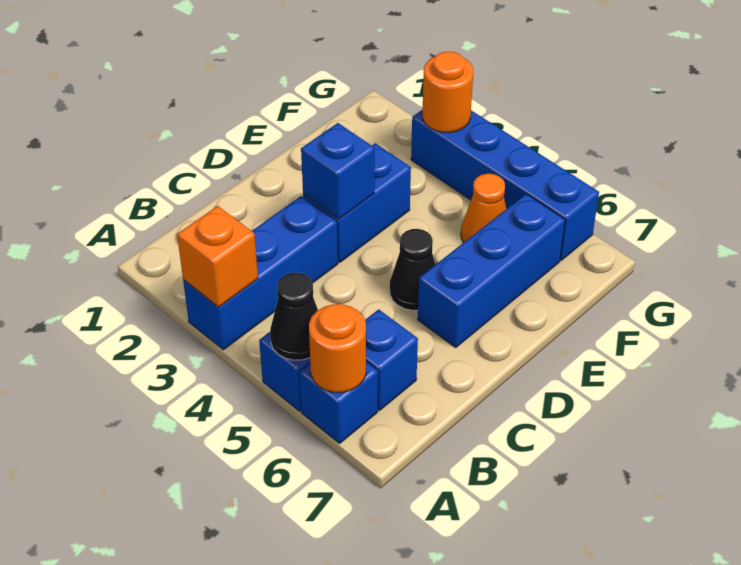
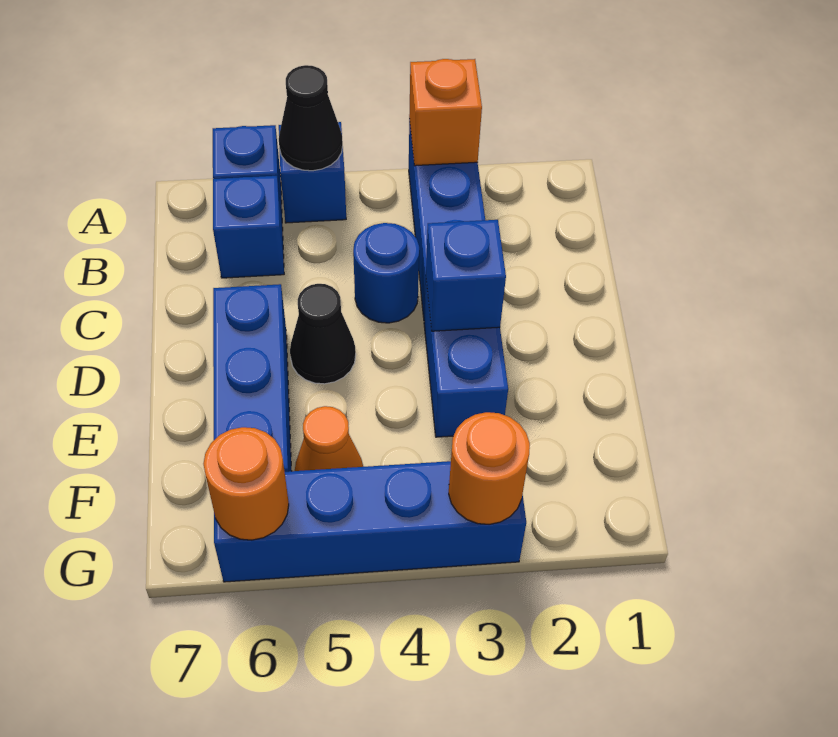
orange round brick A6 level 2 -> orange round brick G6 level 2
none -> blue round brick C4 level 1

